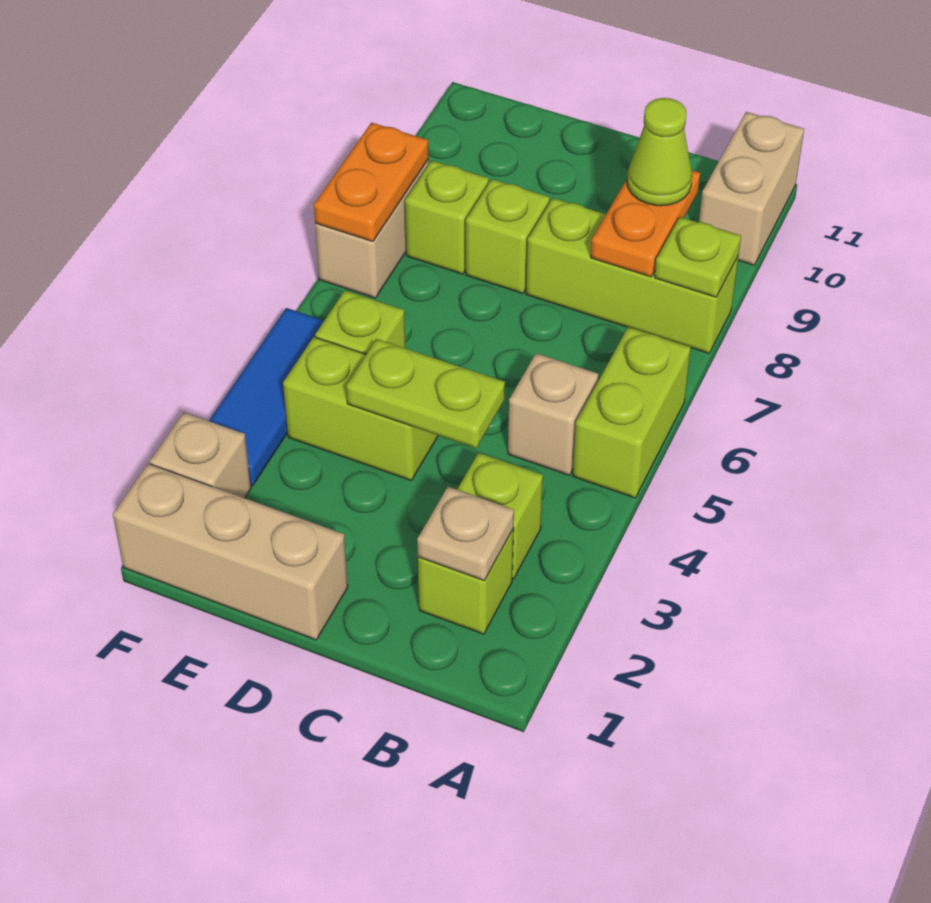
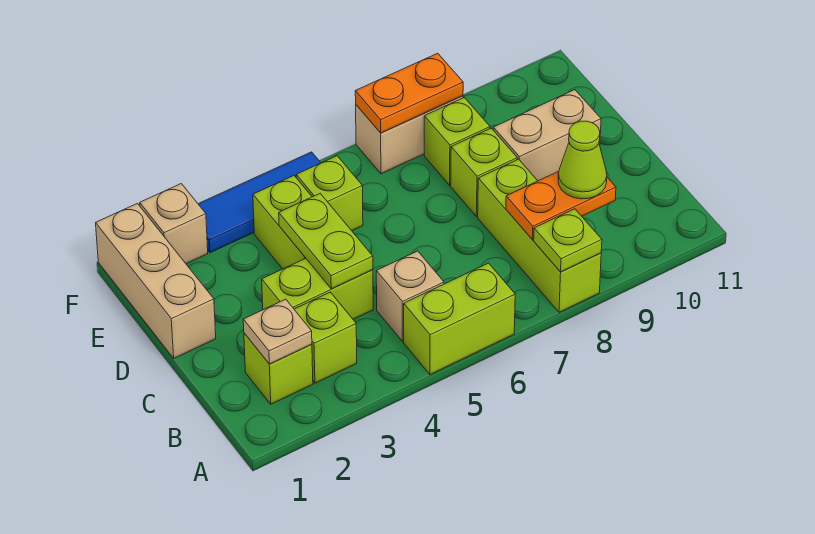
tan brick A10:A11 level 1 -> tan brick D9:D10 level 1
none -> lime brick C3:C4 level 1

